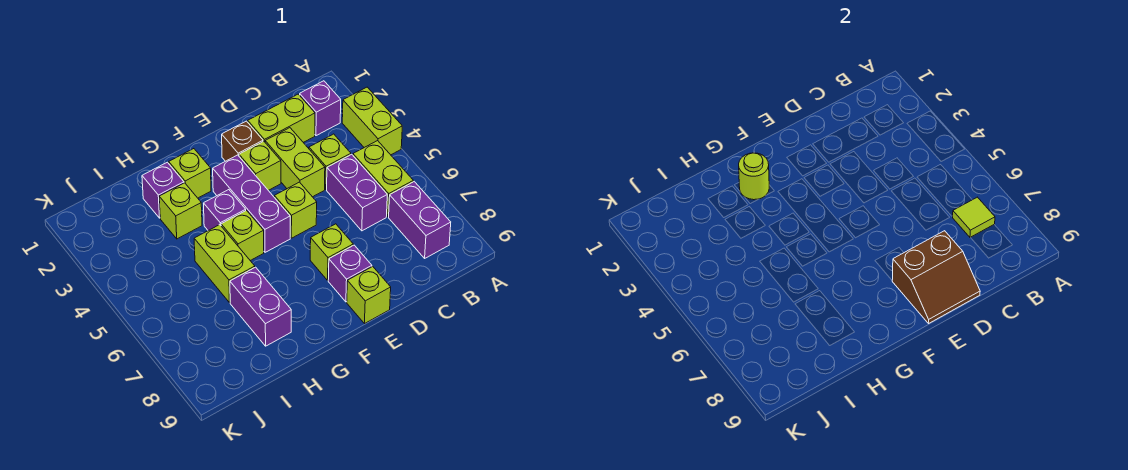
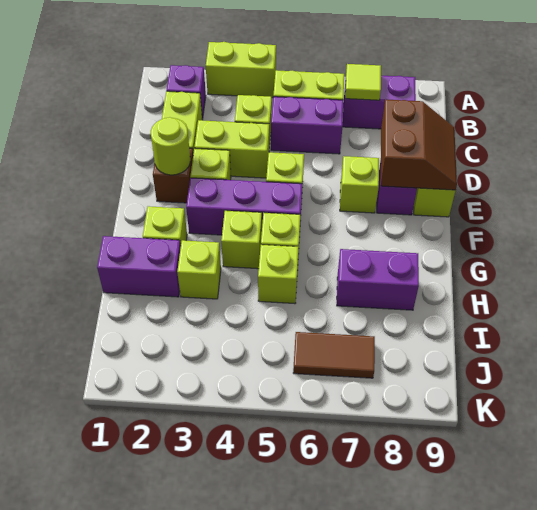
lime round brick G2 level 2 -> lime round brick E2 level 2
purple brick G4 level 1 -> lime brick G4 level 1
purple brick H2 level 1 -> purple brick H1:H2 level 1
lime brick H5:H6 level 1 -> lime brick H5 level 1
none -> brown tile J6:J7 level 1

